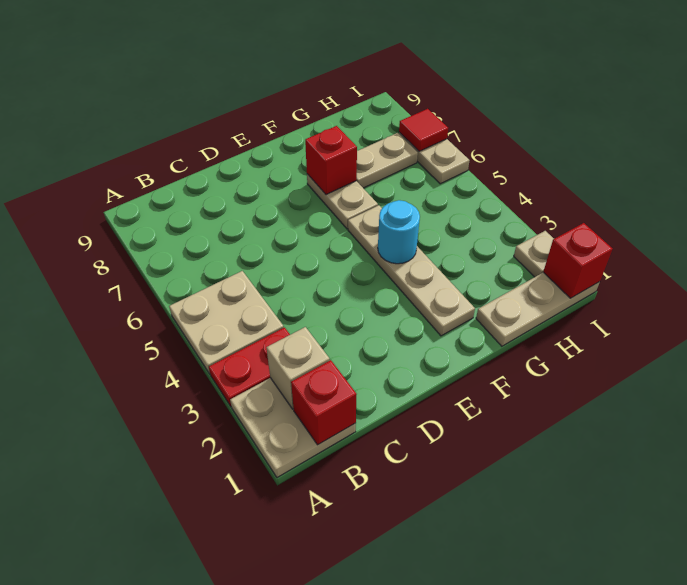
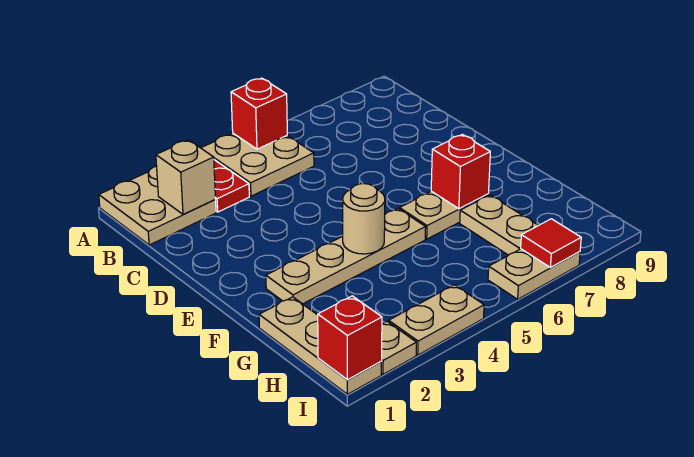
red brick B1 level 2 -> red brick A5 level 2
cyan round brick F4 level 2 -> tan round brick F4 level 2
none -> tan plate I3:I4 level 1

